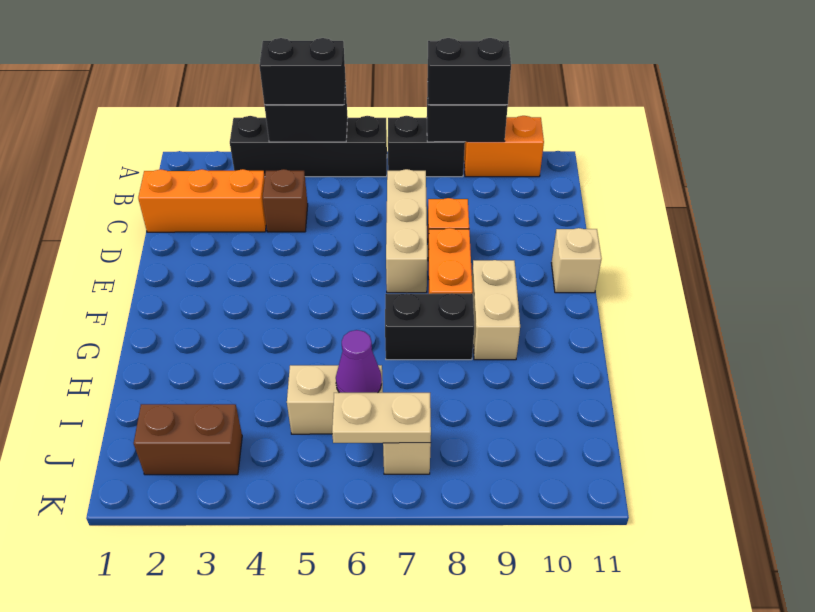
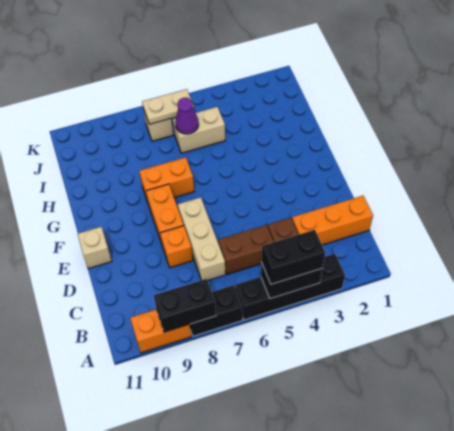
black brick A8:A9 level 3 -> none
tan brick F9:G9 level 1 -> none
black brick G7:G8 level 1 -> orange brick G7:G8 level 1
brown brick J2:J3 level 1 -> brown brick C5:C6 level 1

